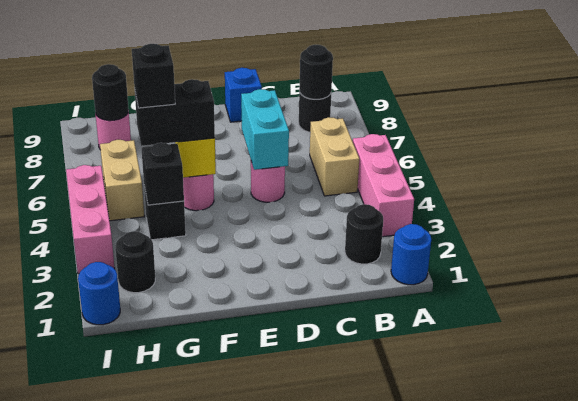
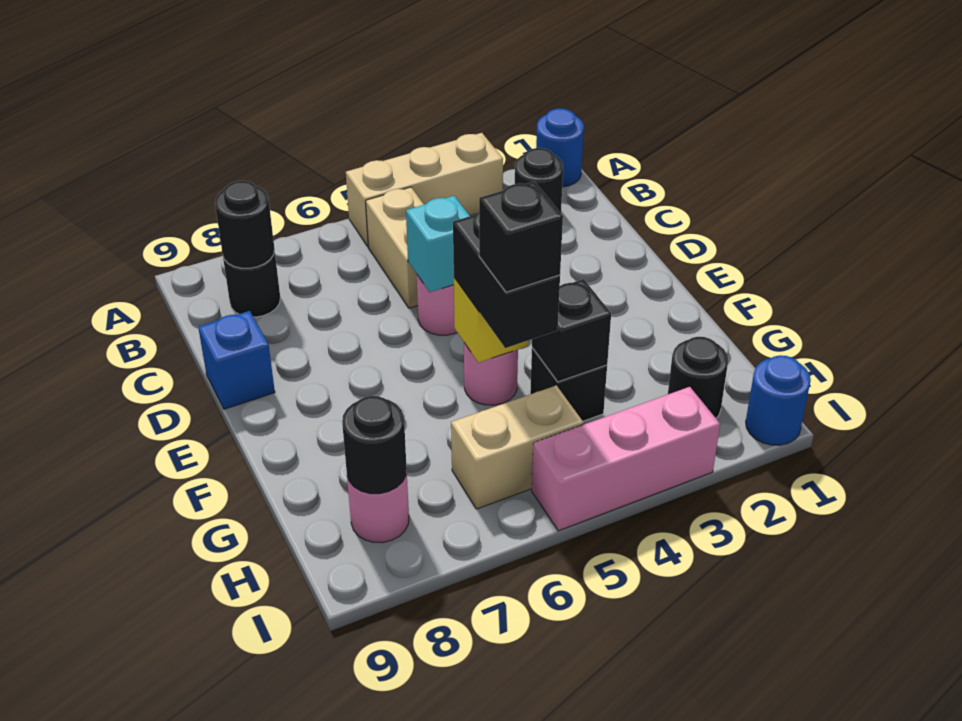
pink brick A3:A5 level 1 -> tan brick A3:A5 level 1
tan brick B5:B6 level 1 -> tan brick B5:C5 level 1
cyan brick D5:D6 level 2 -> cyan brick D5 level 2

